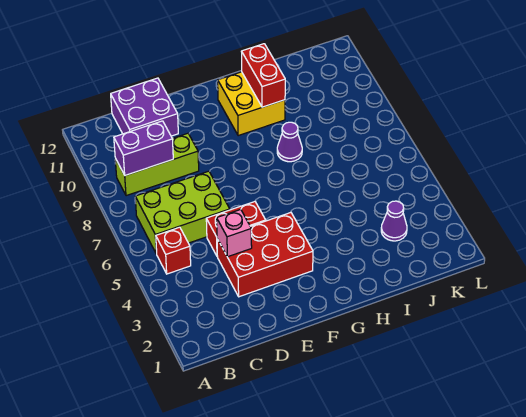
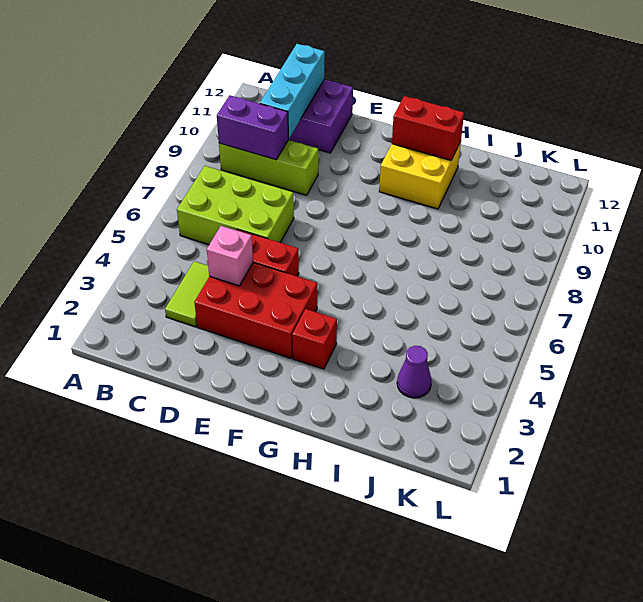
red brick B5 level 1 -> red brick G3 level 1
none -> lime tile C3:C4 level 1
none -> cyan brick C10:C12 level 2
purple cone H8 level 1 -> none
red brick H10:H11 level 2 -> red brick G11:H11 level 2

